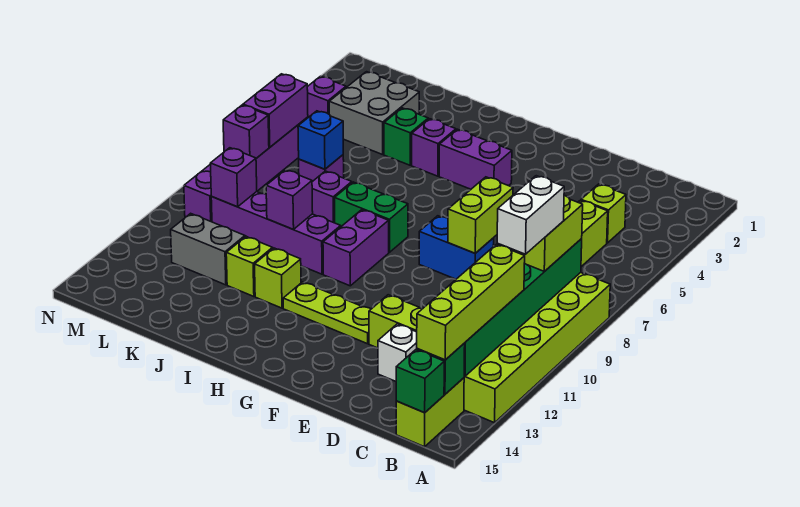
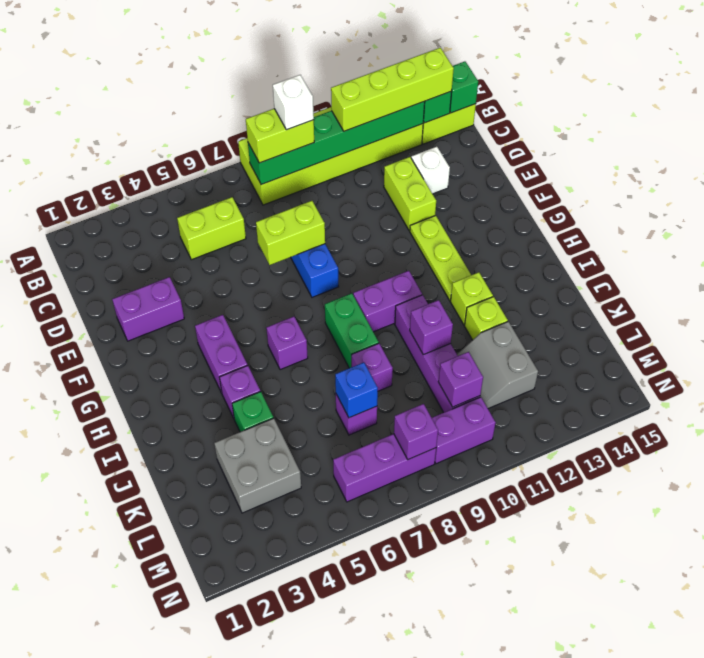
white brick B9:B10 level 4 -> white brick B9 level 4
lime brick C4 level 1 -> none
purple brick M4 level 1 -> purple brick H6 level 1
purple brick M6:M7 level 2 -> purple brick E2:E3 level 1

